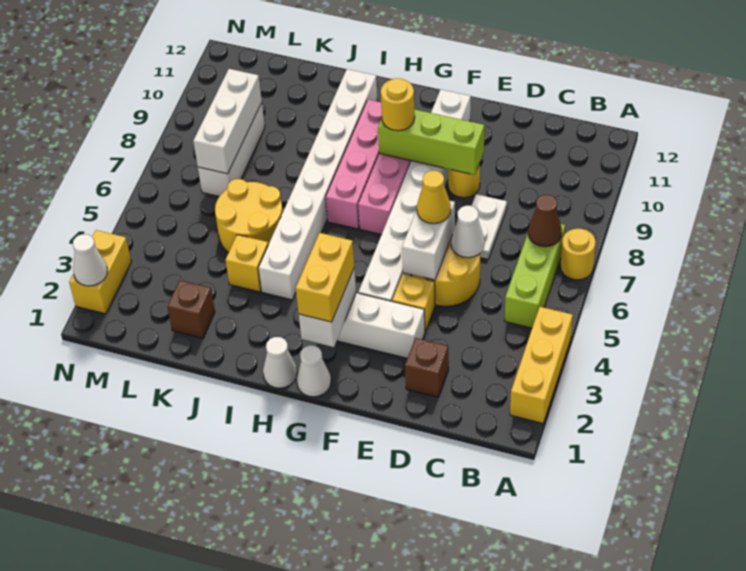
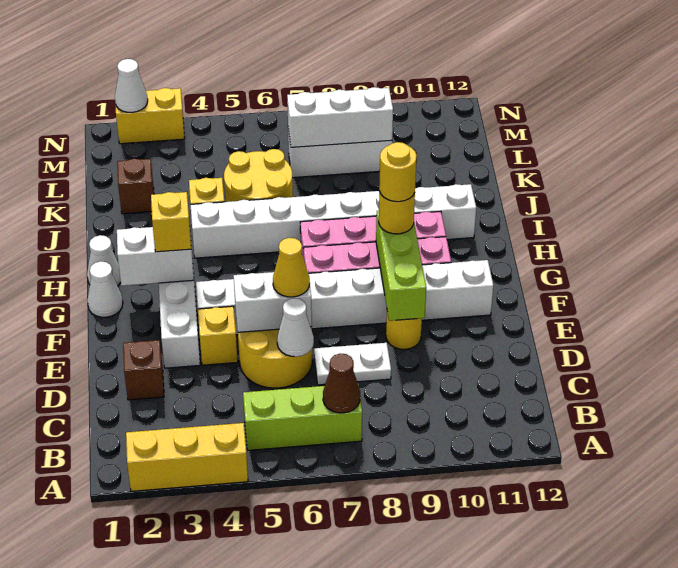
yellow round brick A7 level 1 -> yellow round brick G9 level 4
yellow brick G2:G3 level 3 -> yellow brick G3 level 3

